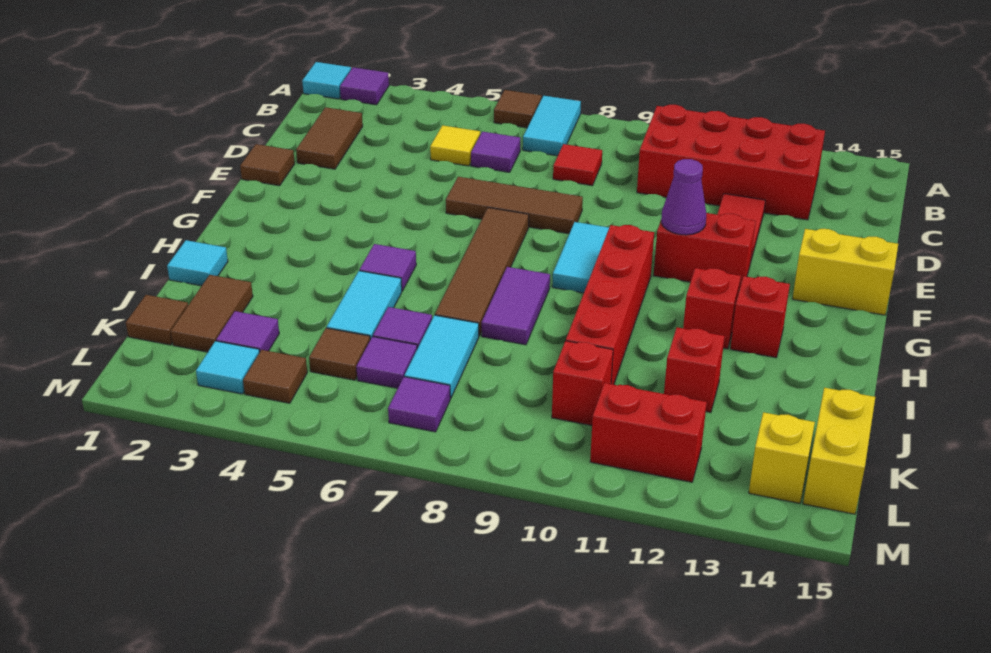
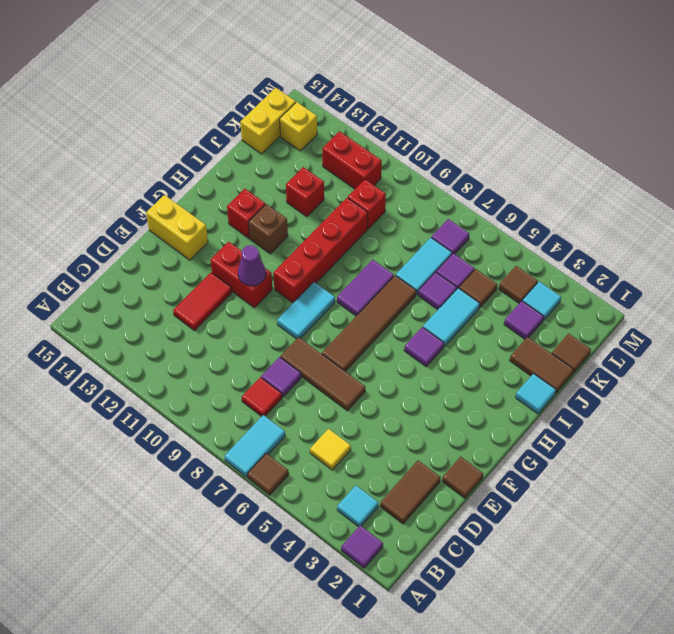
cyan tile A1 level 1 -> cyan tile B3 level 1
red brick B10:C13 level 1 -> none
purple tile C6 level 1 -> purple tile D8 level 1
red brick H12 level 1 -> brown brick H12 level 1
brown tile J2:K2 level 1 -> brown tile J1:J2 level 1

